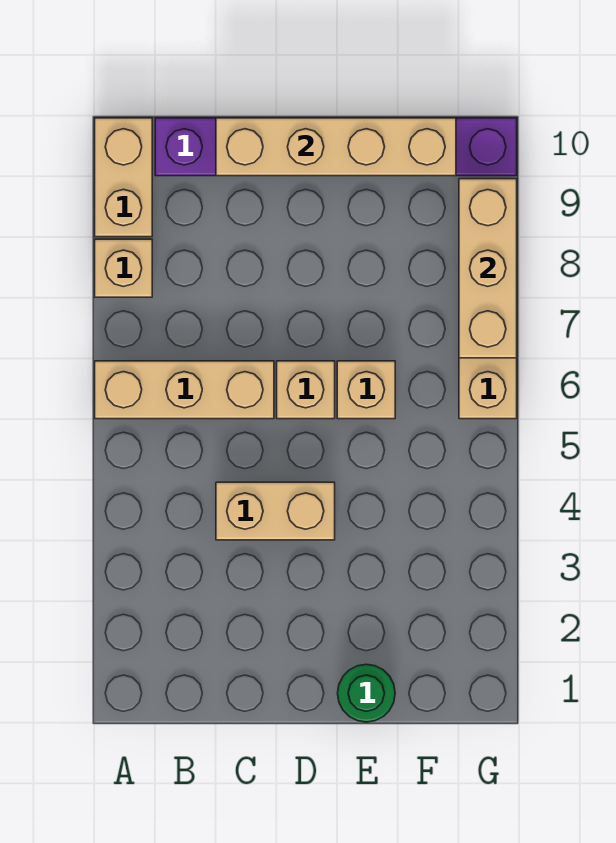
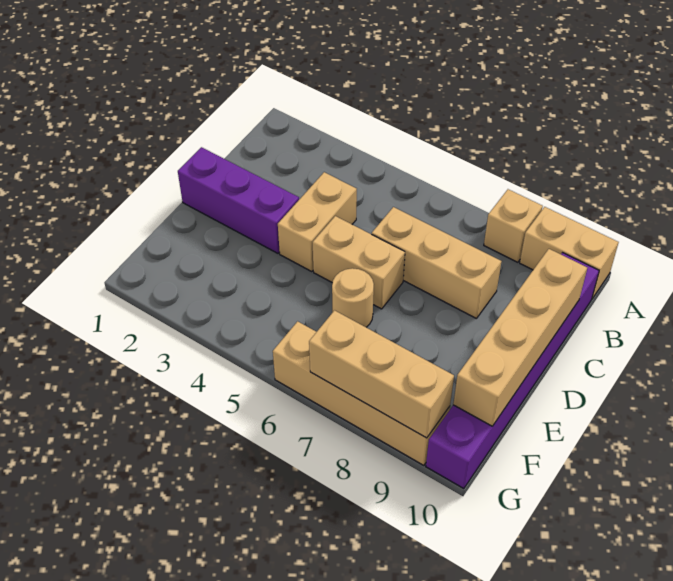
tan brick A6:C6 level 1 -> tan brick C6:C8 level 1
none -> purple brick D1:D3 level 1
tan brick D6 level 1 -> tan brick D5:D6 level 1
green round brick E1 level 1 -> none
tan brick E6 level 1 -> tan round brick E6 level 1

